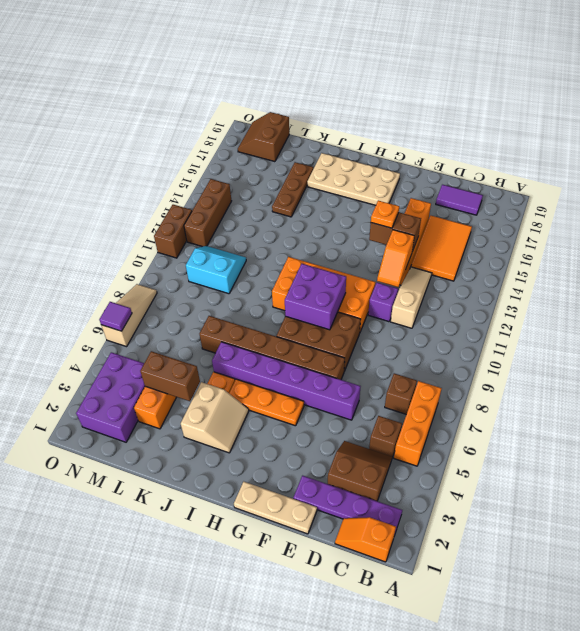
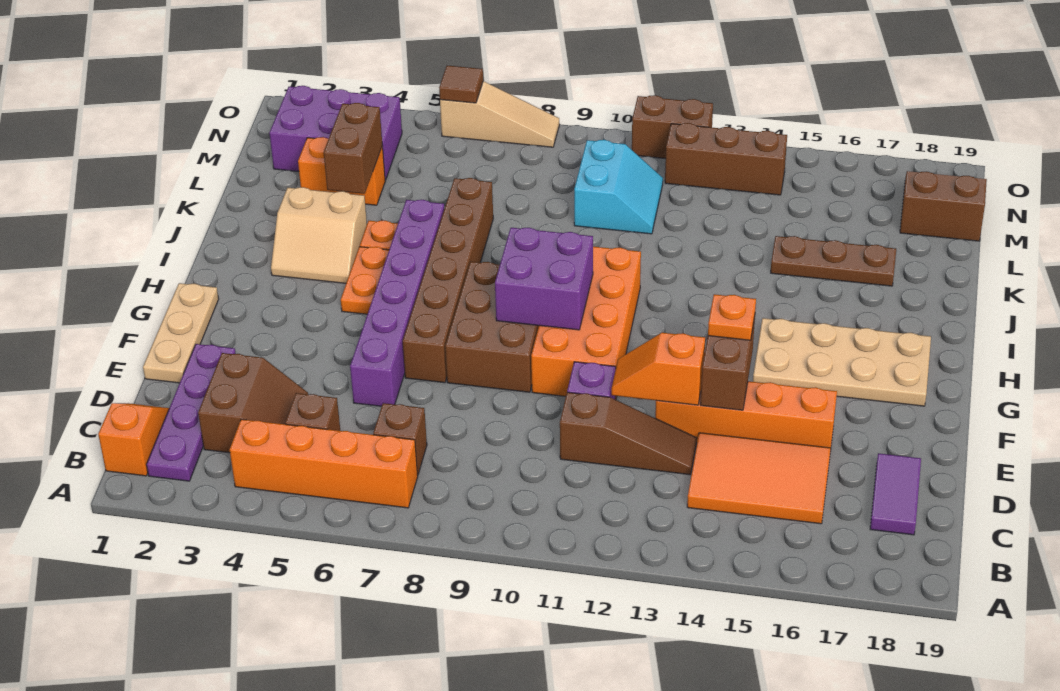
orange brick B5:B7 level 1 -> orange brick B4:B7 level 1
tan slope D11:D13 level 1 top 11 -> brown slope D11:D13 level 1 top 11
orange plate G5:I5 level 1 -> orange plate H5:I5 level 1
tan plate G17:J18 level 1 -> tan plate G15:H18 level 1
purple tile O6 level 2 -> brown tile O6 level 2

